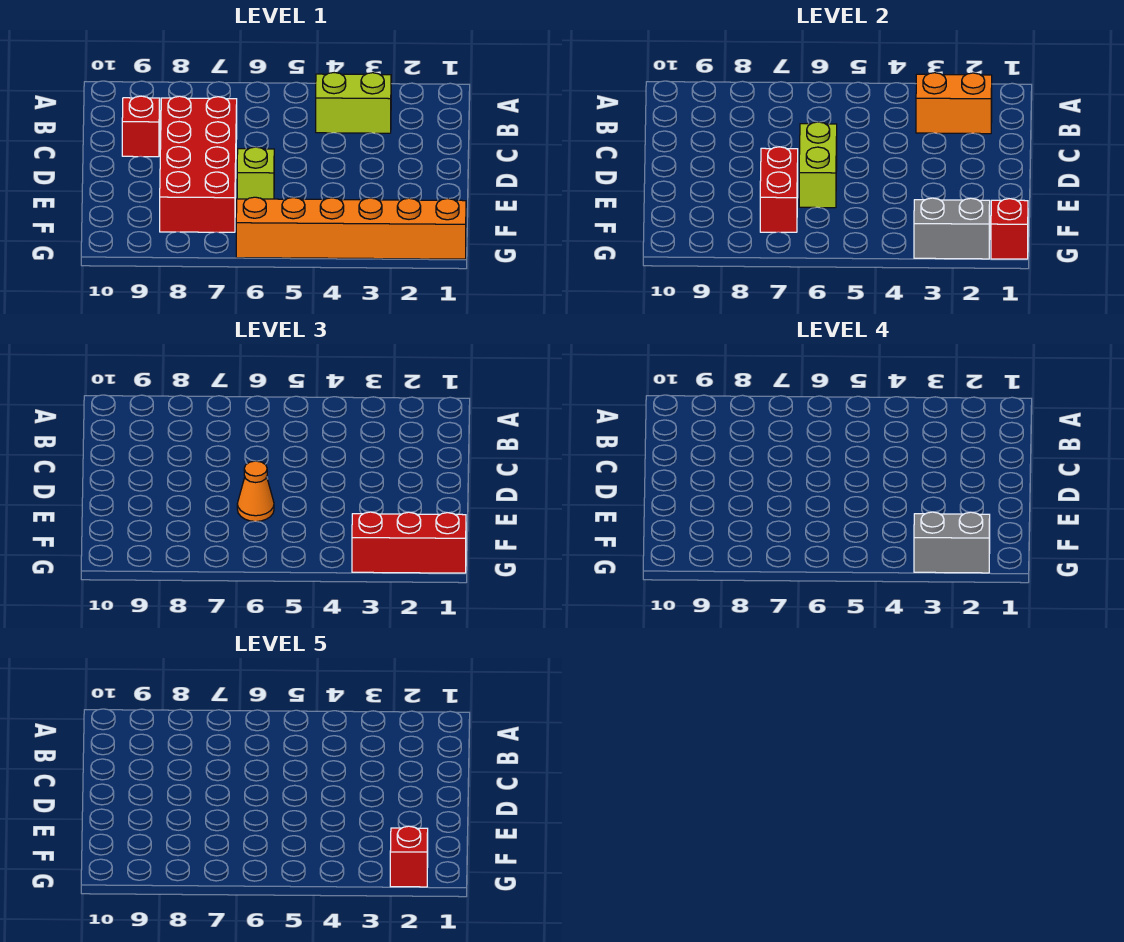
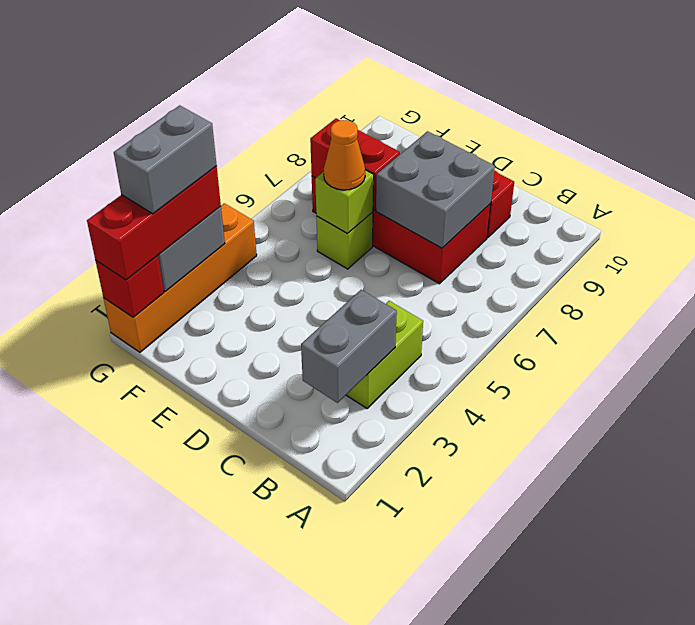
orange brick B2:B3 level 2 -> grey brick B2:B3 level 2
none -> grey brick C7:D8 level 2
lime brick D6:E6 level 2 -> lime brick E6 level 2
orange brick G1:G6 level 1 -> orange brick G1:G4 level 1
red brick G2 level 5 -> none

